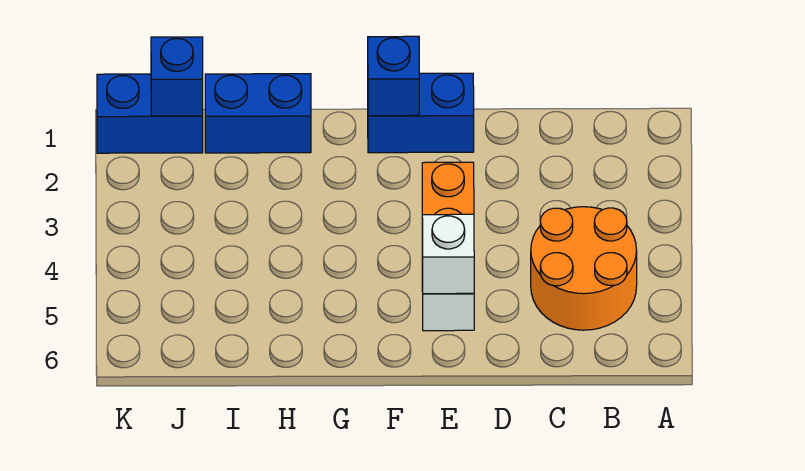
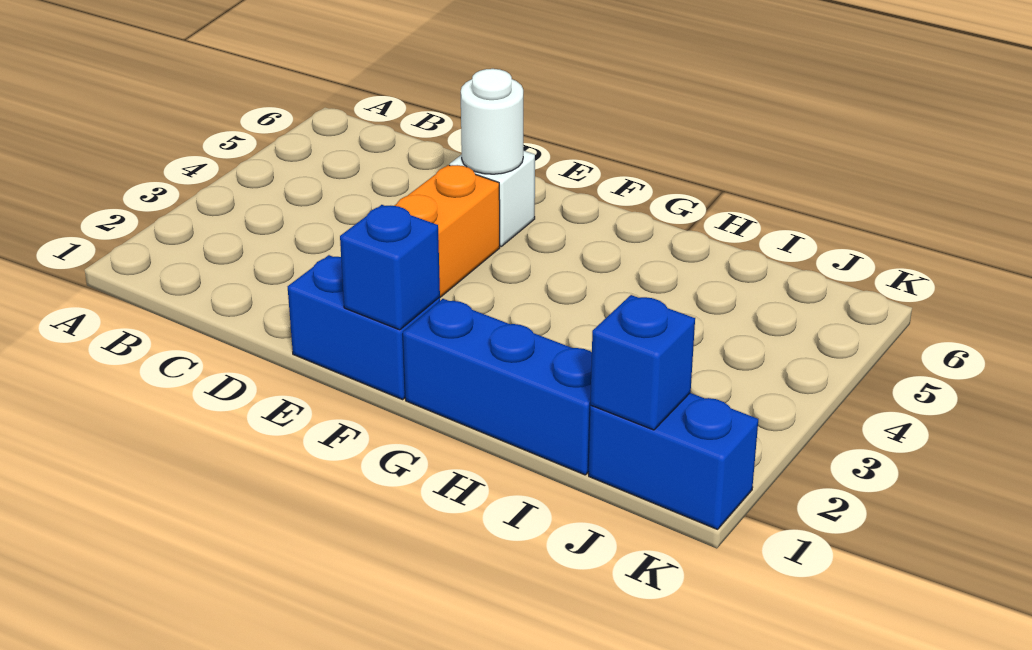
orange round brick B4:C5 level 1 -> none
white brick E5 level 2 -> white round brick E5 level 2
blue brick H1:I1 level 1 -> blue brick G1:I1 level 1

